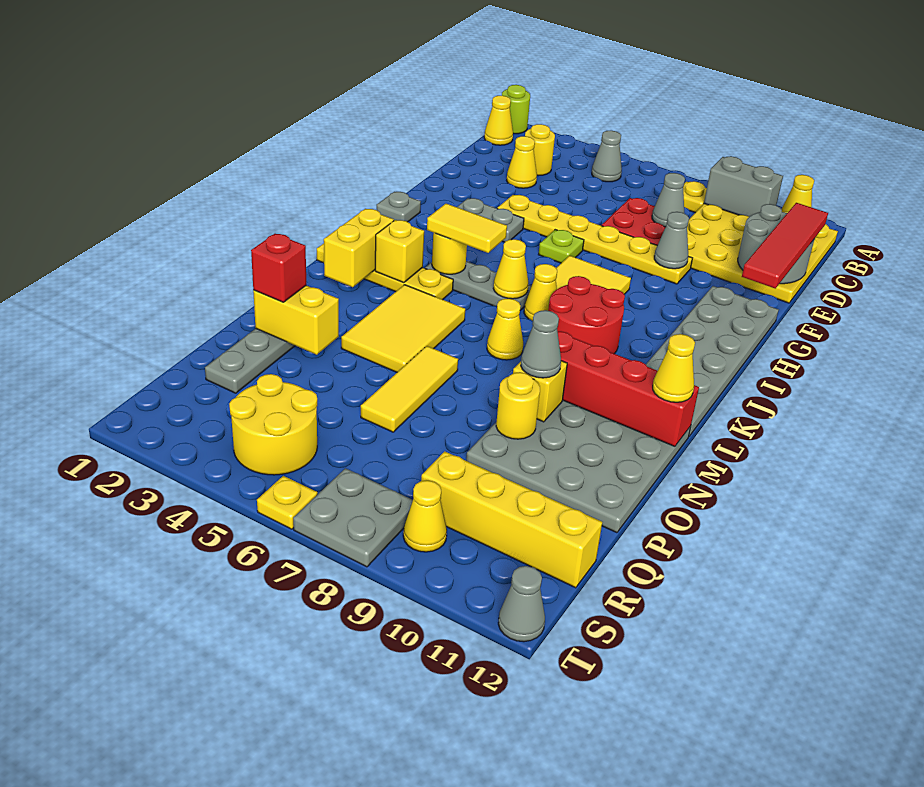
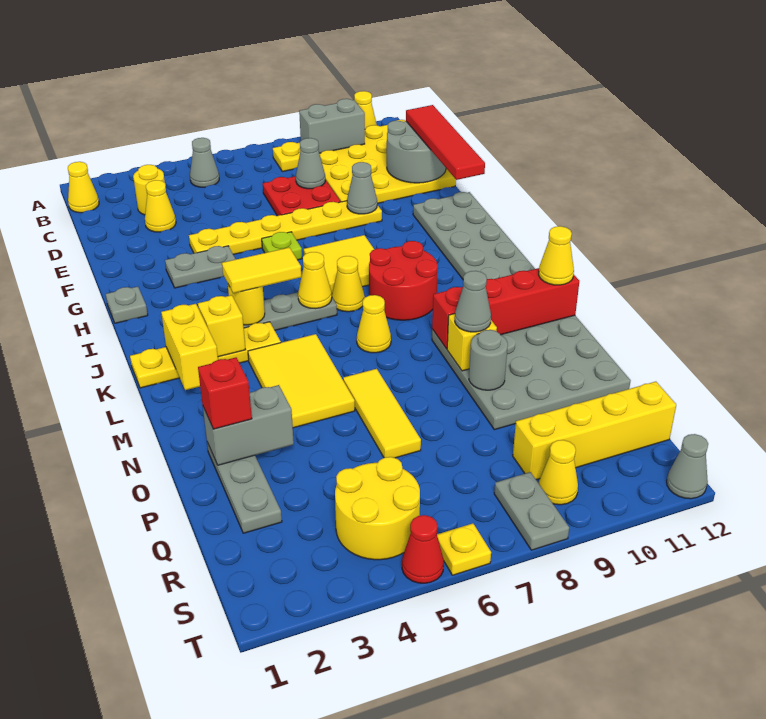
lime round brick A1 level 1 -> none
yellow brick O2:O3 level 2 -> grey brick O2:O3 level 2
yellow round brick O9 level 2 -> grey round brick O9 level 2
grey plate S7:T8 level 1 -> grey plate S8:T8 level 1
none -> red cone T5 level 1

